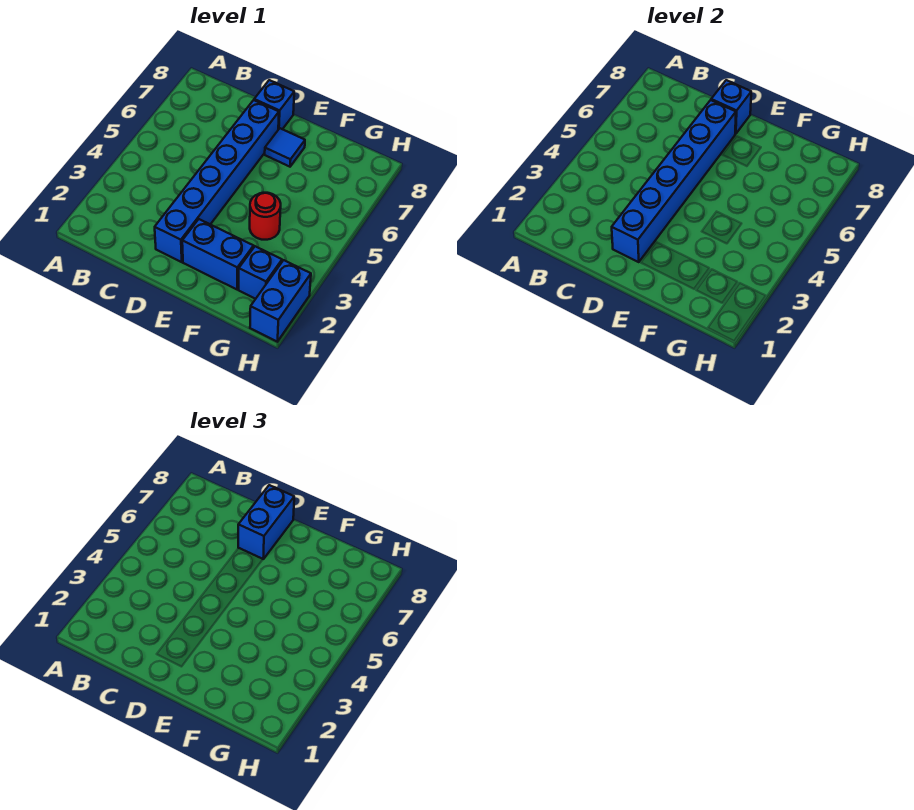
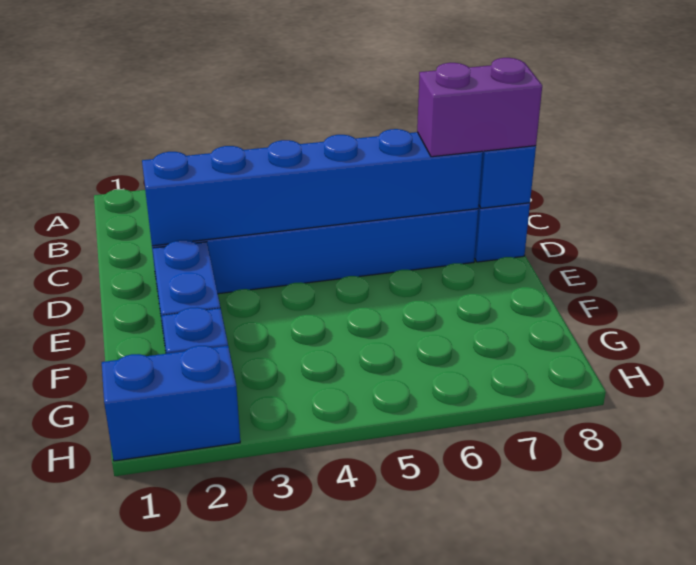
blue brick D7:D8 level 3 -> purple brick D7:D8 level 3
blue tile E7 level 1 -> none
red round brick F4 level 1 -> none

